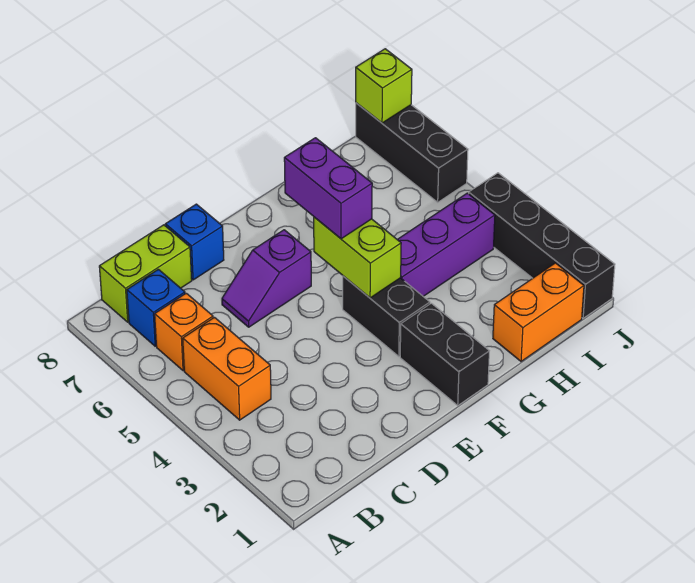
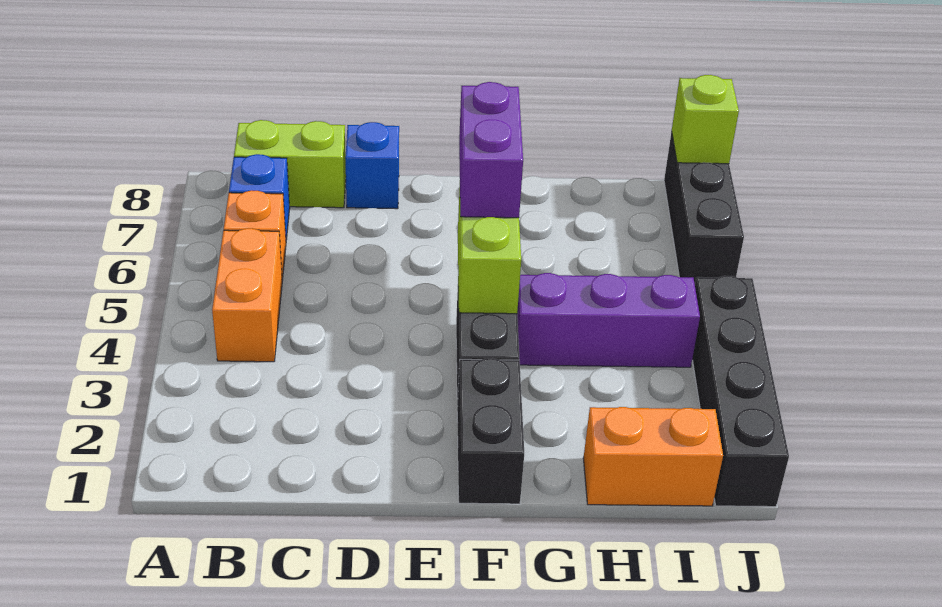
purple slope D6:E6 level 1 top E -> none

